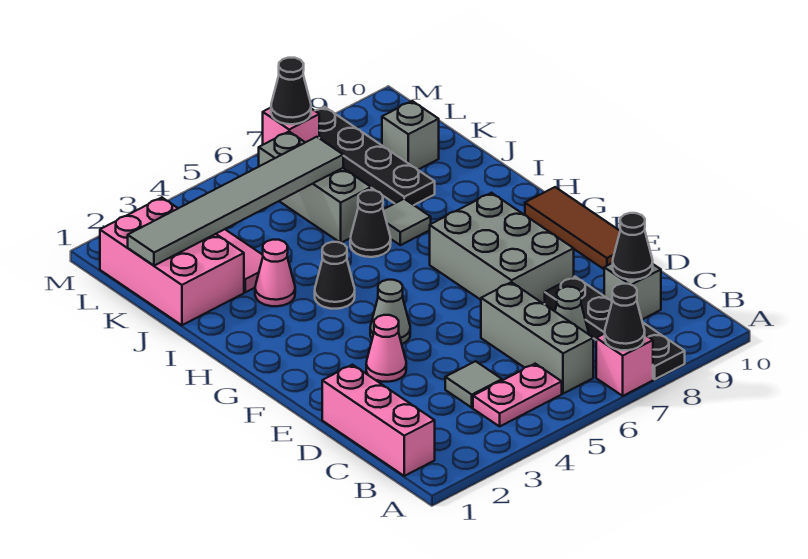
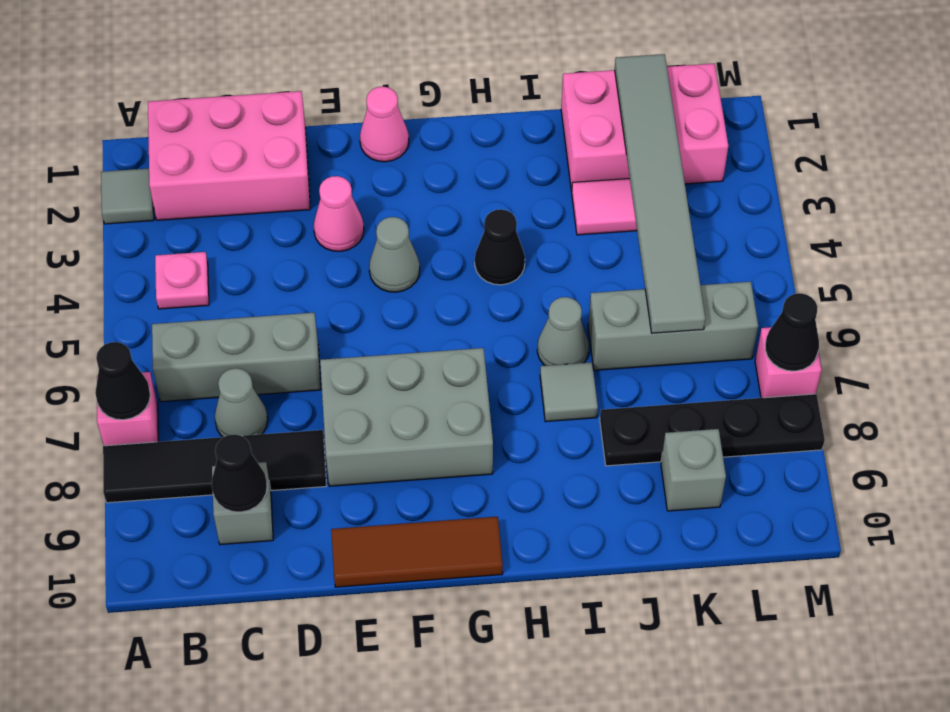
black plate A8:D8 level 1 -> black tile A8:D8 level 1
pink brick B1:D1 level 1 -> pink brick B1:D2 level 1
pink plate B4:B5 level 1 -> pink plate B4 level 1
grey tile C4 level 1 -> grey tile A2 level 1
pink cone I3 level 1 -> pink cone F1 level 1
black cone I6 level 1 -> grey cone I6 level 1

